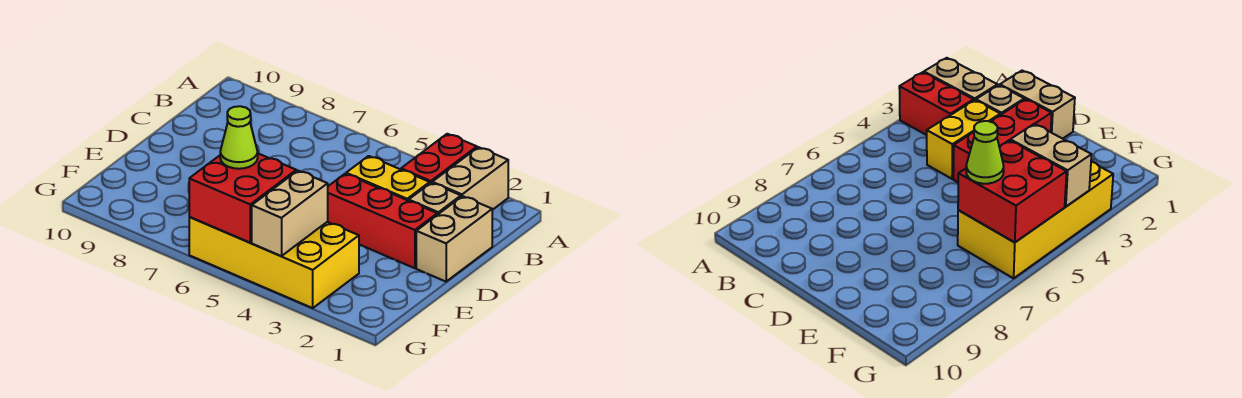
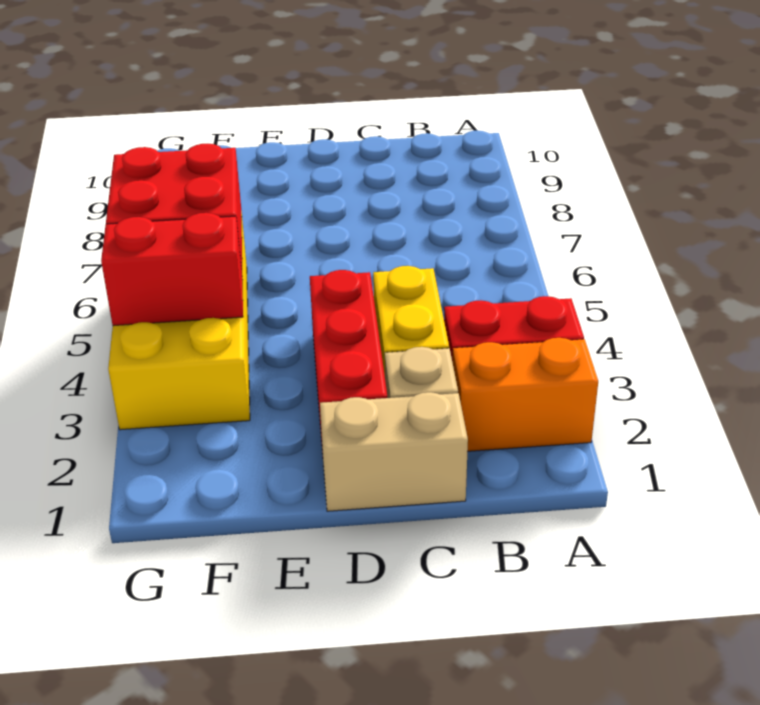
tan brick A2:B2 level 1 -> orange brick A2:B2 level 1
tan brick F4:G4 level 2 -> red brick F4:G4 level 2
lime cone F6 level 3 -> none

